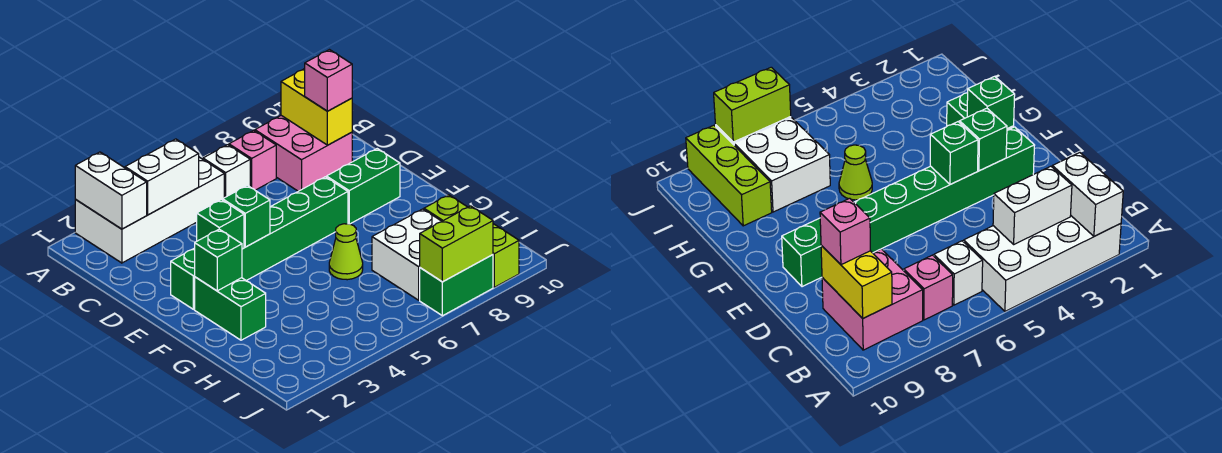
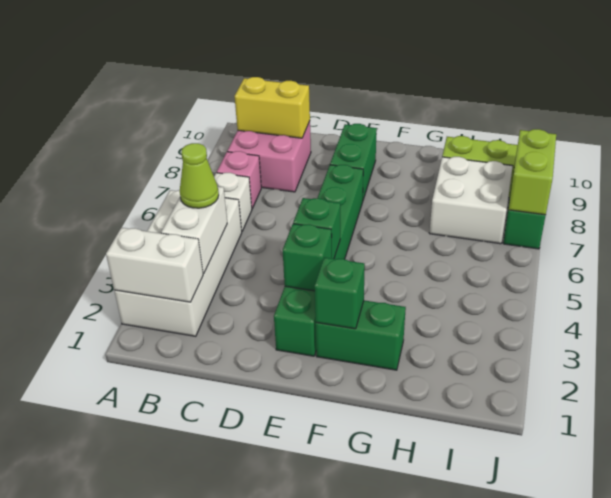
pink brick C9 level 3 -> none
lime cone G6 level 1 -> lime cone B4 level 3

